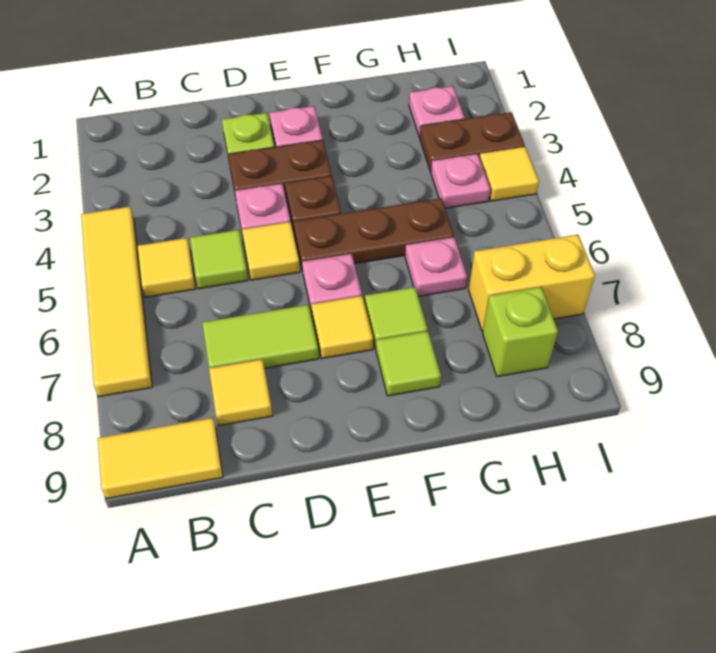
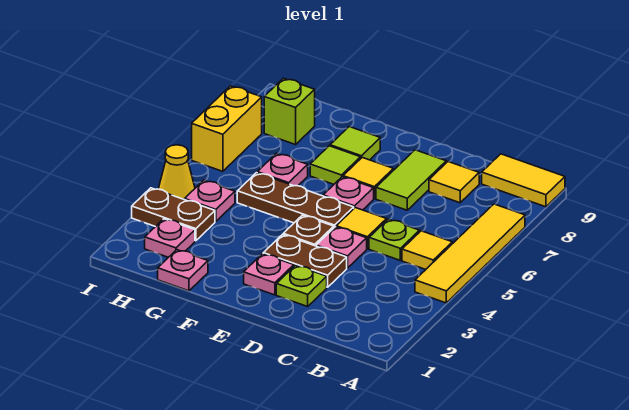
lime tile C5 level 1 -> lime plate C5 level 1
lime tile C7:D7 level 1 -> lime tile D7:D8 level 1
none -> pink plate G1 level 1
yellow brick H7:I7 level 1 -> yellow brick I6:I7 level 1
yellow tile I4 level 1 -> yellow cone I4 level 1

